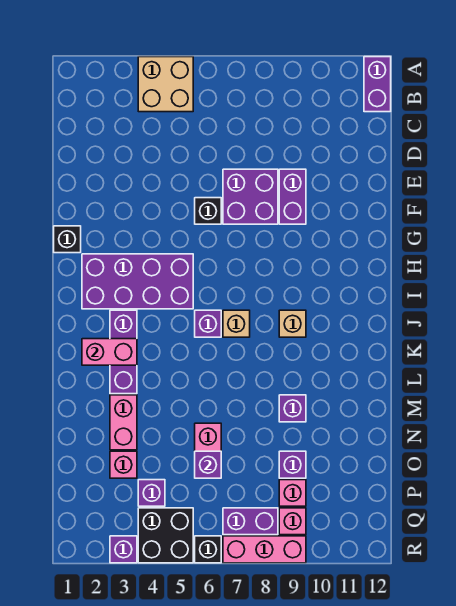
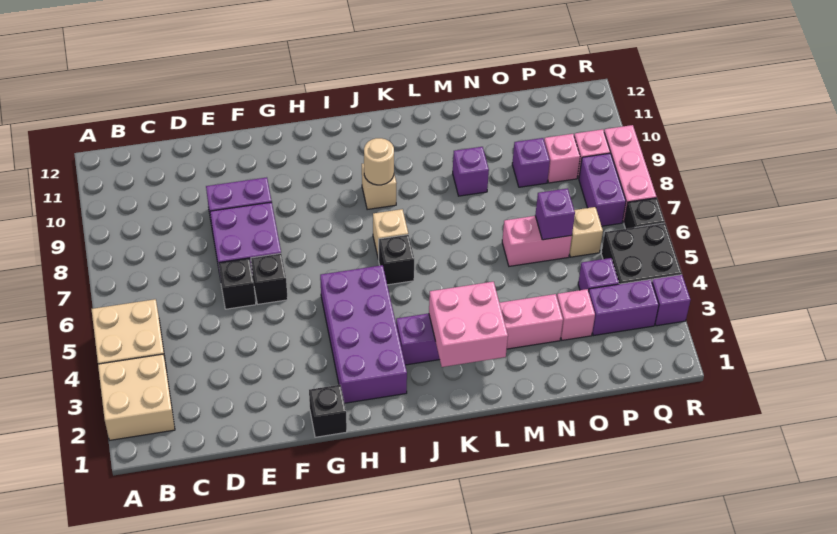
none -> tan brick A2:B3 level 1
purple brick A12:B12 level 1 -> purple brick P3:Q3 level 1
none -> black brick E6 level 1
purple brick J6 level 1 -> black brick J6 level 1
none -> tan round brick J9 level 2
pink brick K2:K3 level 2 -> pink brick K2:L3 level 2
none -> tan brick P6 level 1

